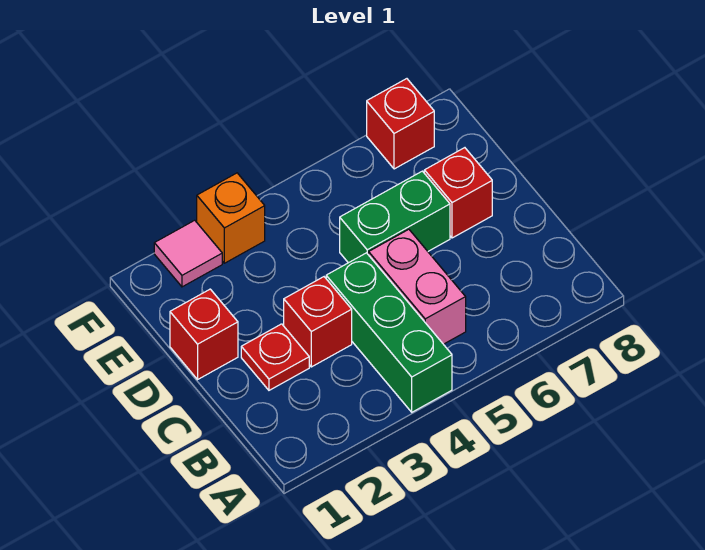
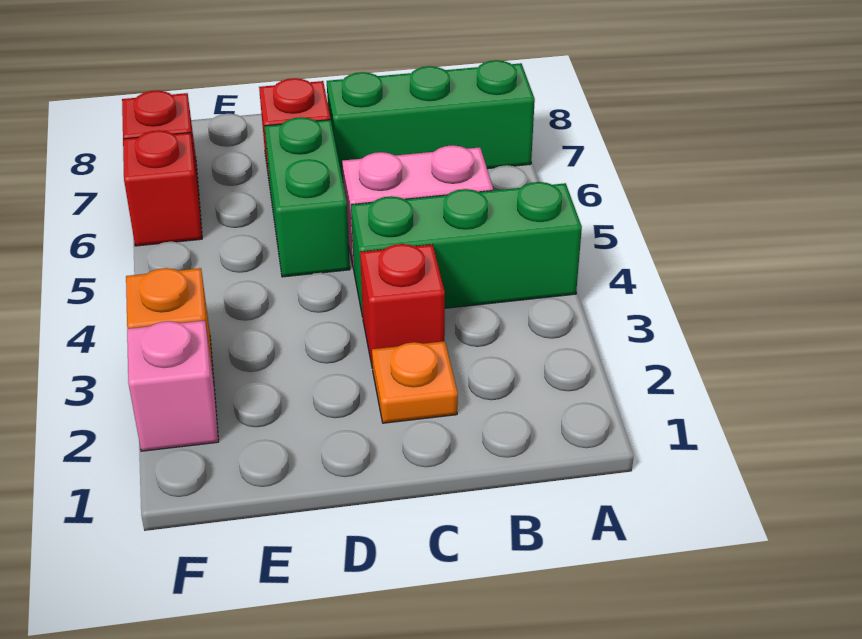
none -> green brick A7:C7 level 1
red plate C2 level 1 -> orange plate C2 level 1
red brick D1 level 1 -> red brick F6 level 1
pink tile F2 level 1 -> pink brick F2 level 1

